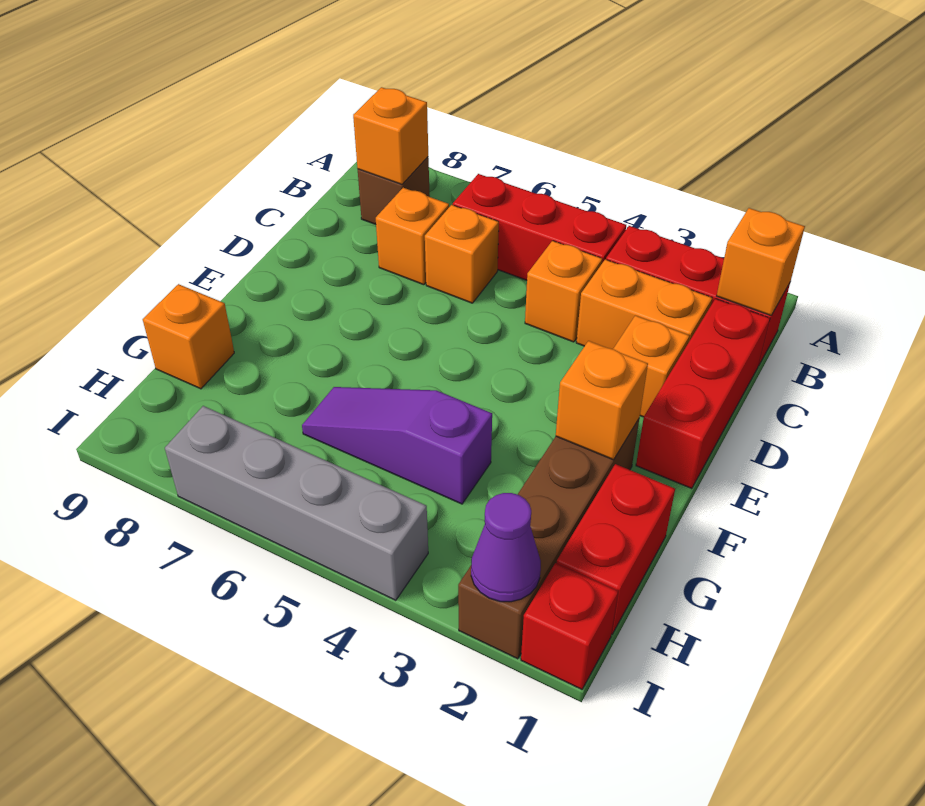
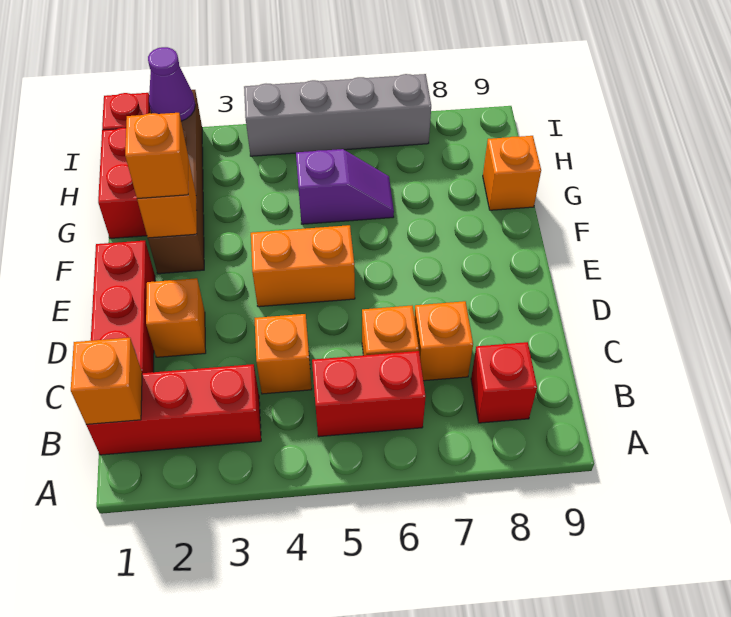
red brick B4:B6 level 1 -> red brick B5:B6 level 1
brown brick B8 level 1 -> red brick B8 level 1
orange brick B8 level 2 -> orange brick F2 level 3
orange brick C2:C3 level 1 -> orange brick E4:E5 level 1
purple slope G4:G6 level 1 top 4 -> purple slope G5:G6 level 1 top 5

